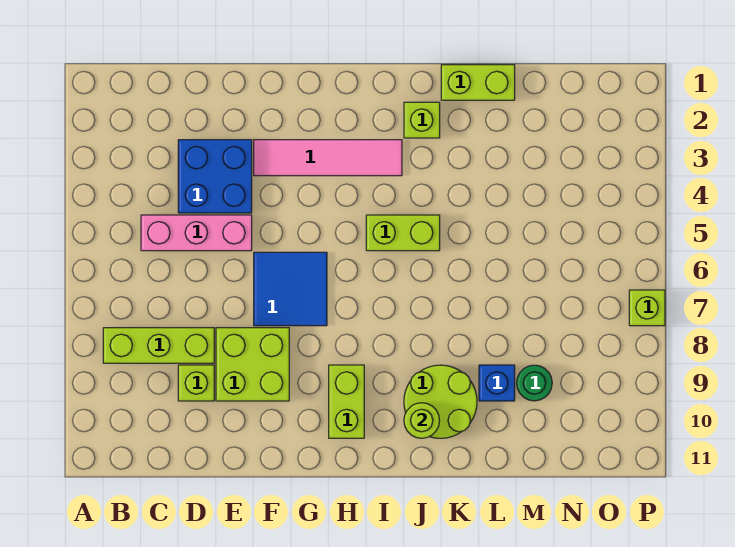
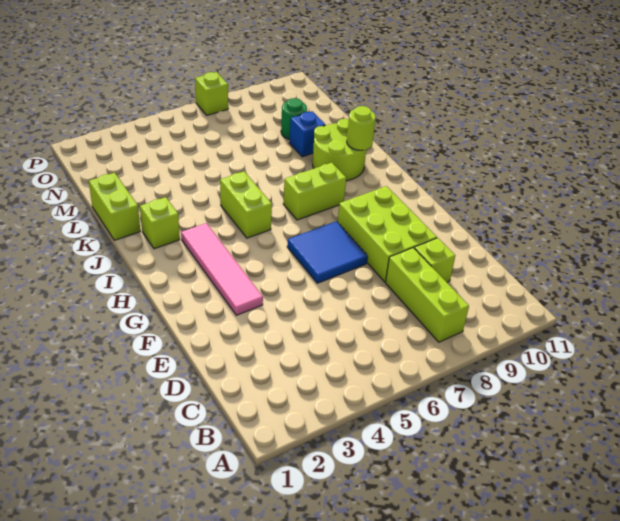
pink brick C5:E5 level 1 -> none
blue brick D3:E4 level 1 -> none
lime brick E8:F9 level 1 -> lime brick E8:G9 level 1
lime brick H9:H10 level 1 -> lime brick I7:I8 level 1

